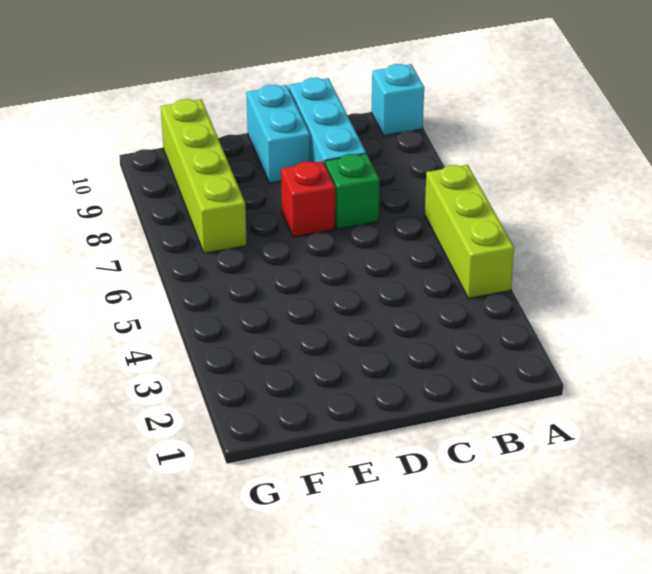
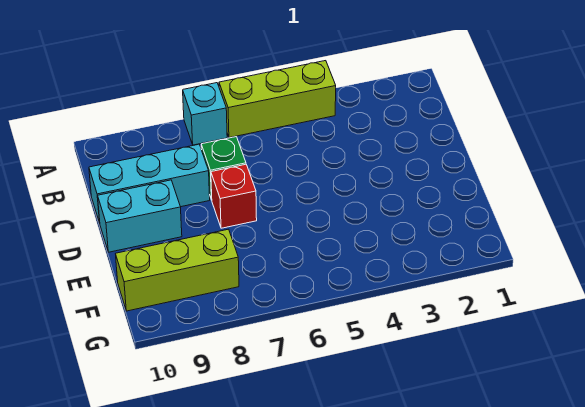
cyan brick A10 level 1 -> cyan brick A7 level 1
lime brick F7:F10 level 1 -> lime brick F8:F10 level 1

